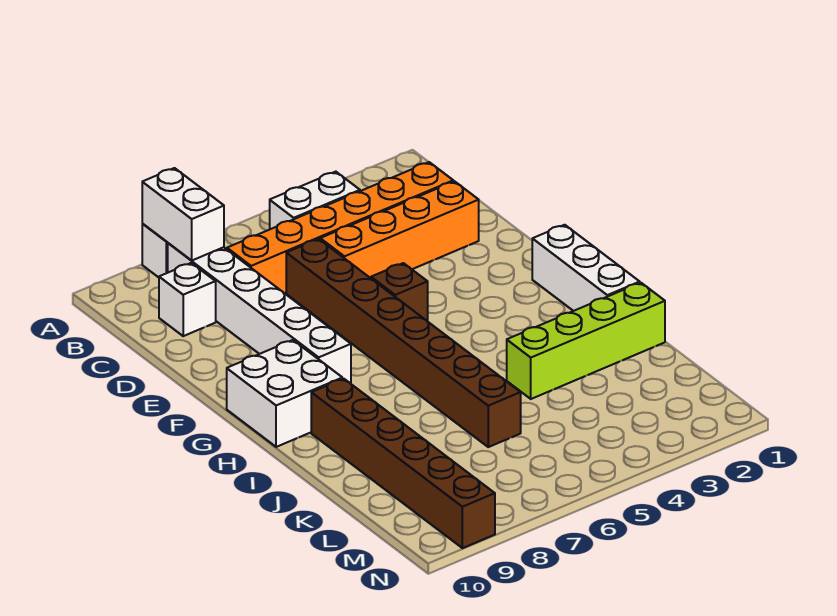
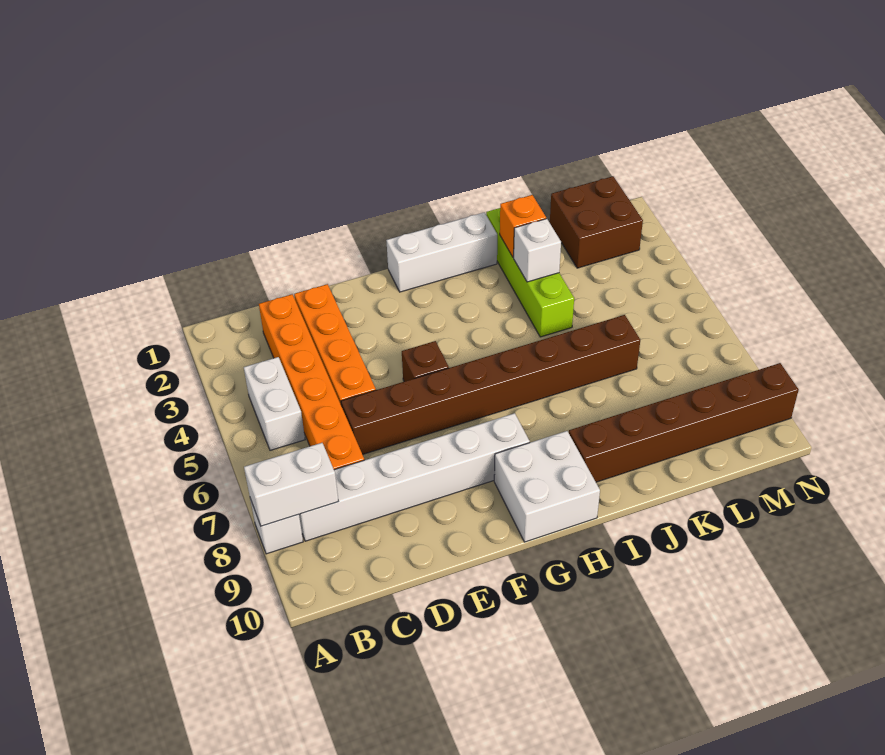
white brick C9 level 1 -> white brick J3 level 2
none -> orange brick J2 level 2
none -> brown brick L1:M2 level 1

